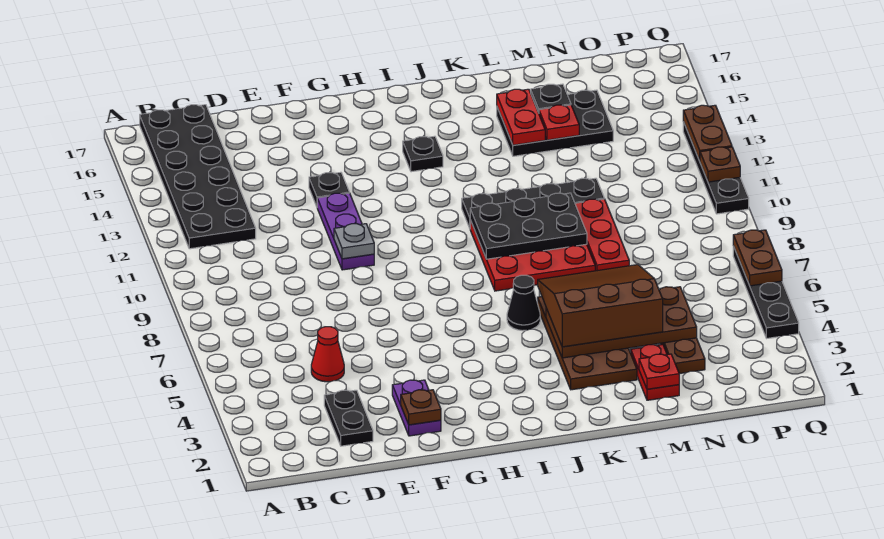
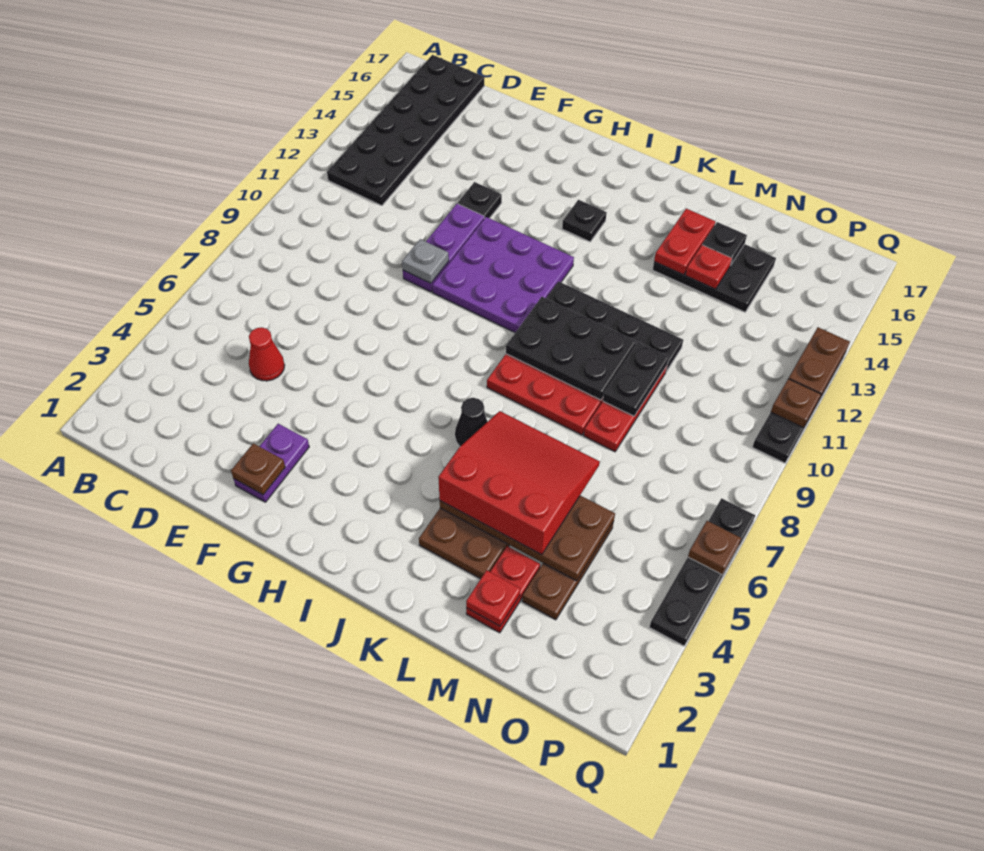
black plate D2:D3 level 1 -> black plate M9:M10 level 2
none -> purple plate G10:I12 level 1
brown slope K4:M6 level 3 top 4 -> red slope K4:M6 level 3 top 4
brown plate Q6:Q7 level 2 -> brown plate Q6 level 2

